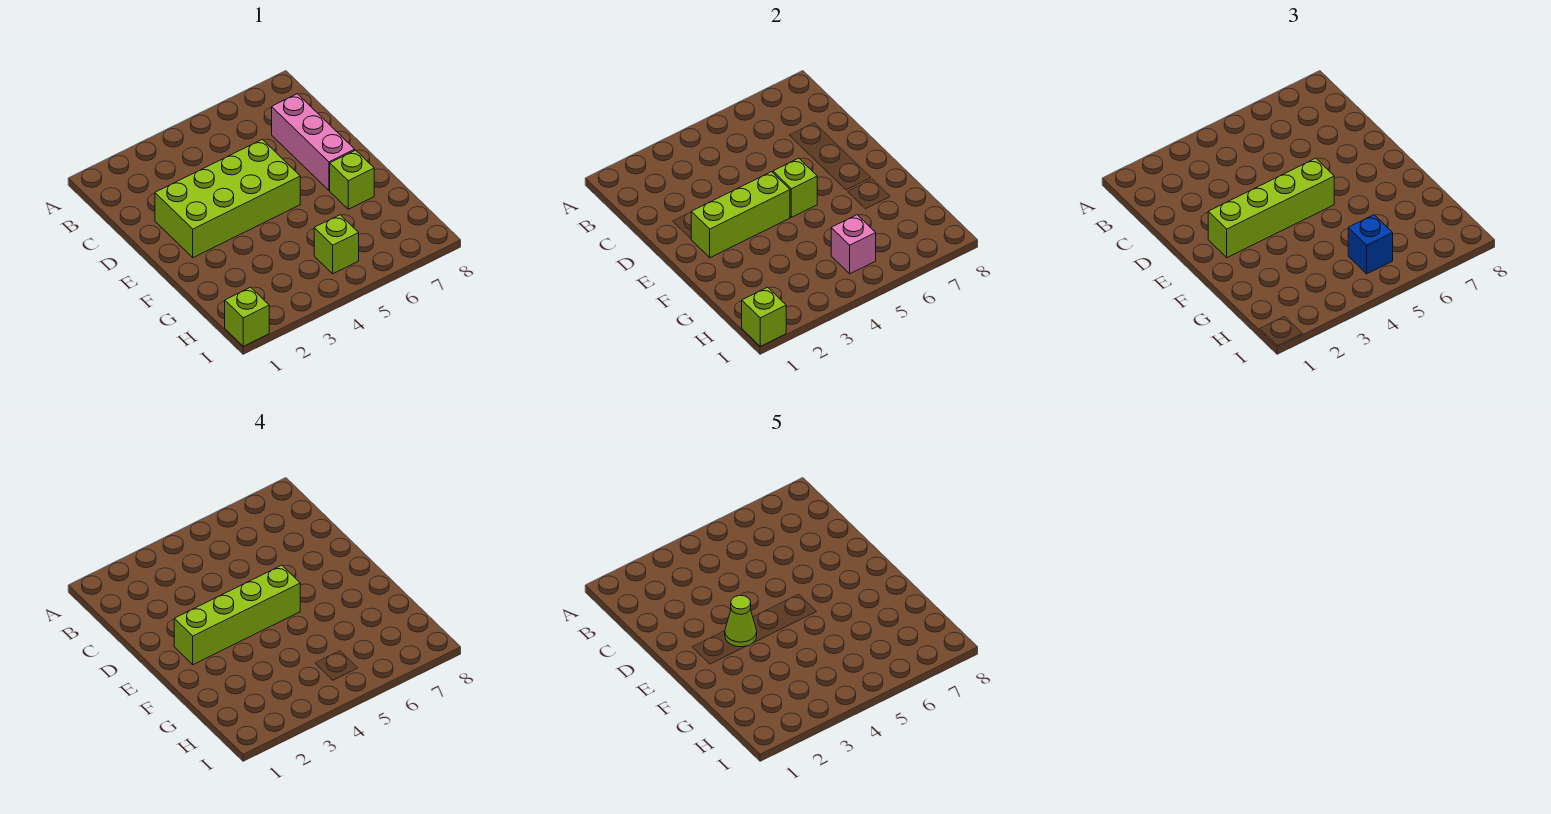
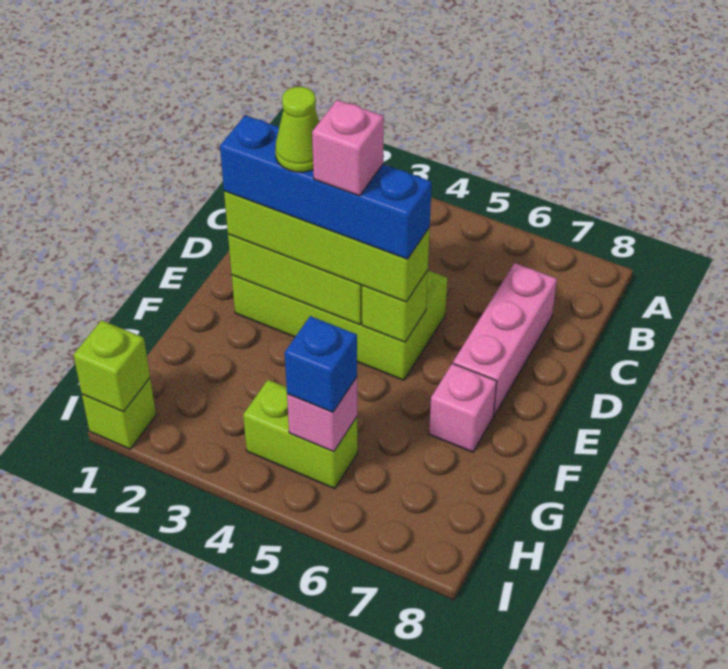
lime brick E2:E5 level 4 -> blue brick E2:E5 level 4
none -> pink brick E4 level 5
lime brick F7 level 1 -> pink brick F7 level 1
lime brick H5 level 1 -> lime brick H4:H5 level 1

